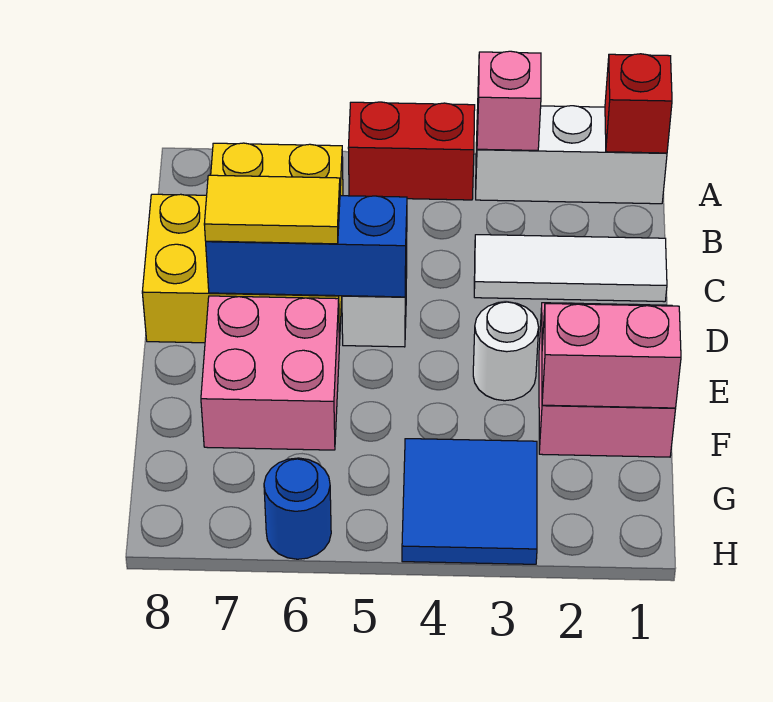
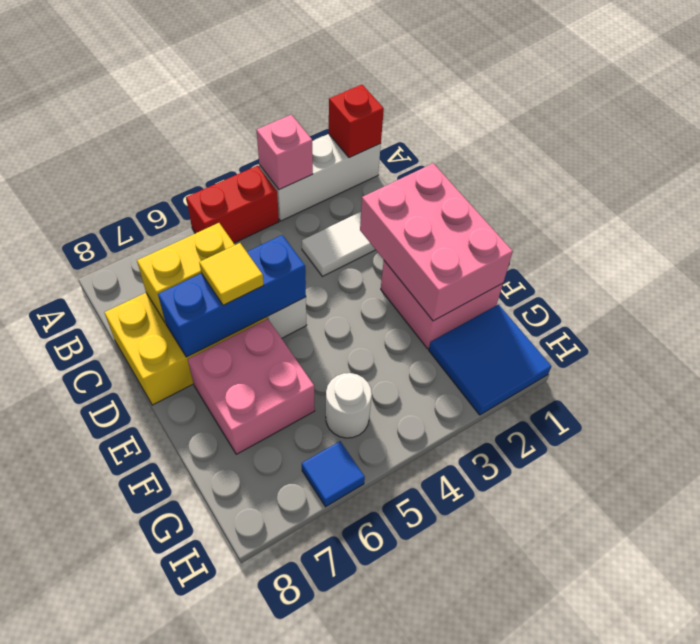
yellow tile D6:D7 level 3 -> yellow tile D6 level 3
white round brick E3 level 1 -> white round brick G5 level 1
pink brick F1:F2 level 2 -> pink brick D1:F2 level 2
blue tile G3:H4 level 1 -> blue tile G1:H2 level 1
blue round brick H6 level 1 -> blue tile H6 level 1

